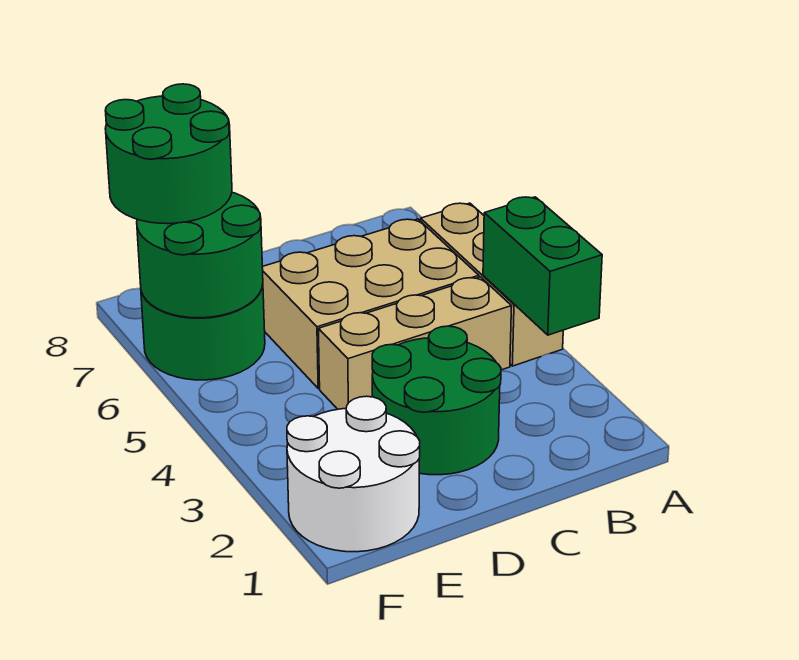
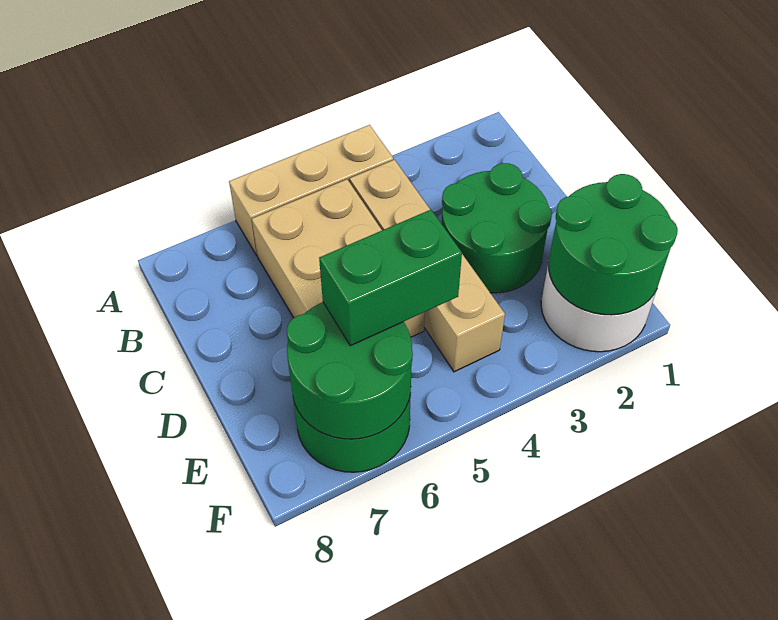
green brick A3:A4 level 2 -> green brick E5:E6 level 3
tan brick B4:D4 level 1 -> tan brick B4:E4 level 1
green round brick E7:F8 level 3 -> green round brick E1:F2 level 2

